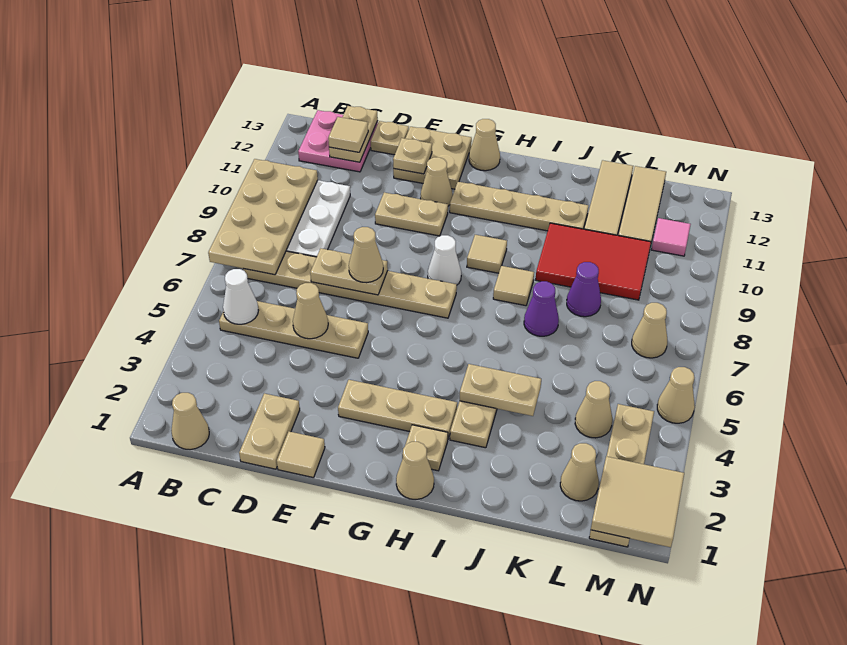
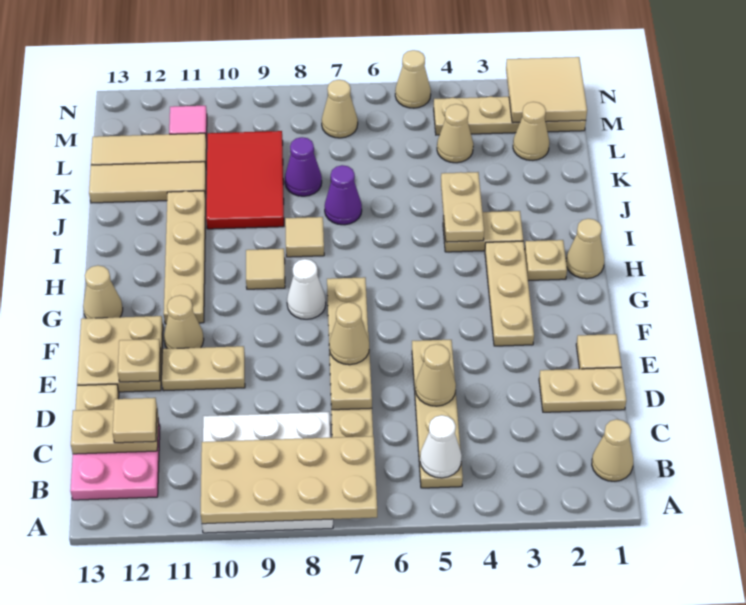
tan plate E10:F10 level 1 -> tan plate E10:E11 level 1

